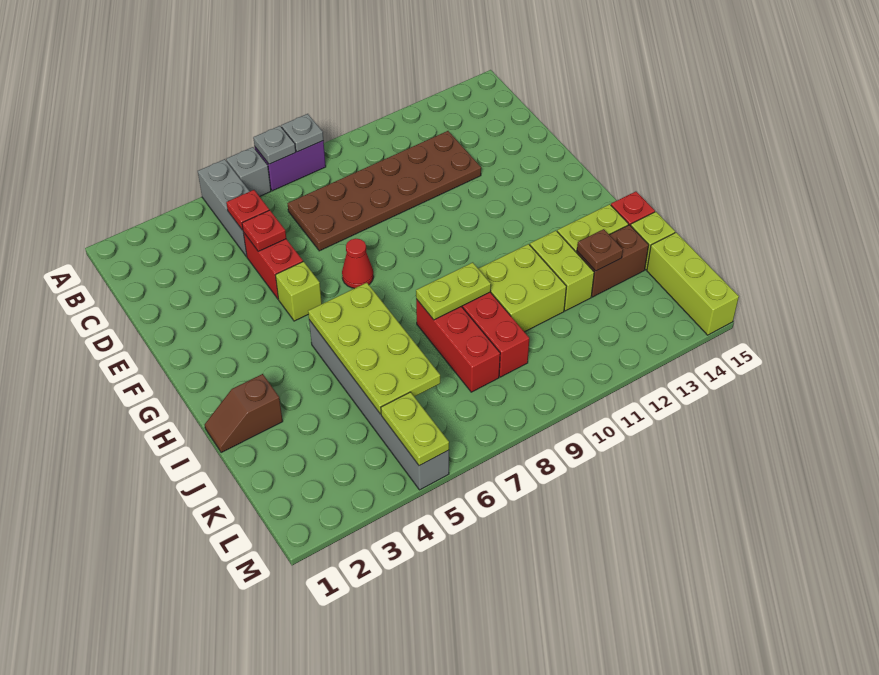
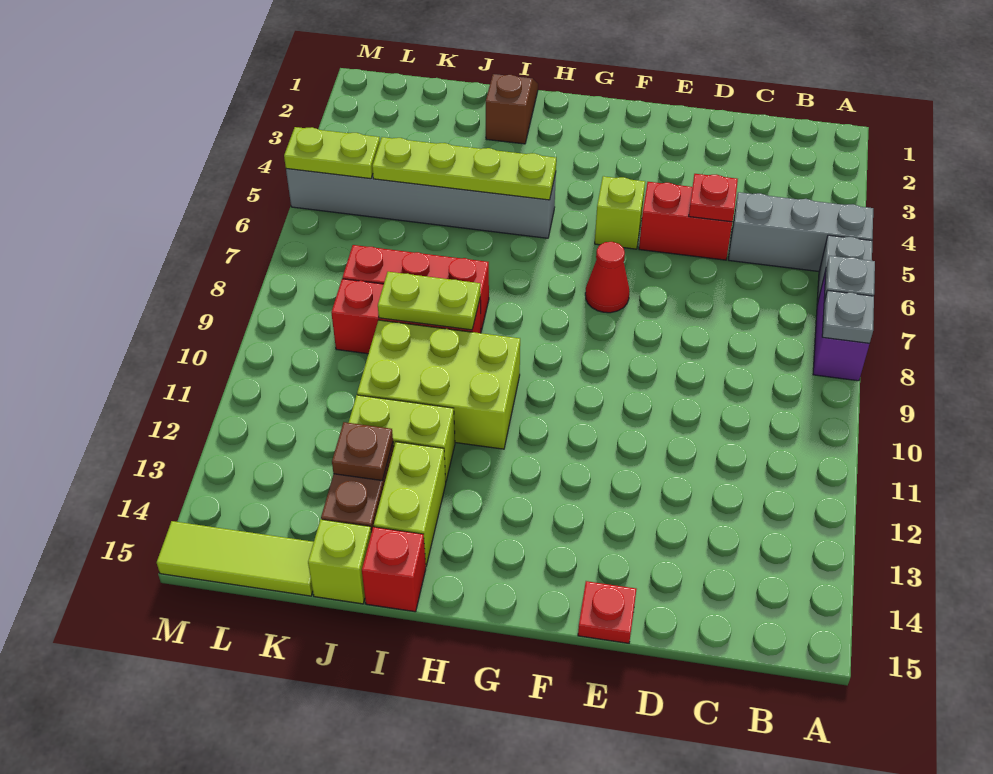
red plate C5 level 2 -> red plate E15 level 1
brown plate C7:D12 level 1 -> none
lime plate H5:K6 level 2 -> lime plate H5:K5 level 2
lime plate I8:I9 level 2 -> lime plate I9:J9 level 2
lime brick I10:J11 level 1 -> lime brick H10:J11 level 1
lime brick K15:M15 level 1 -> lime tile K15:M15 level 1

